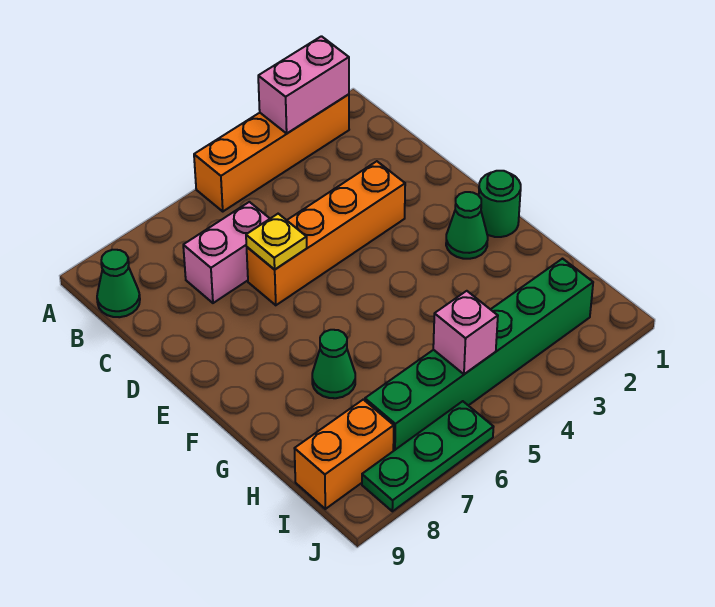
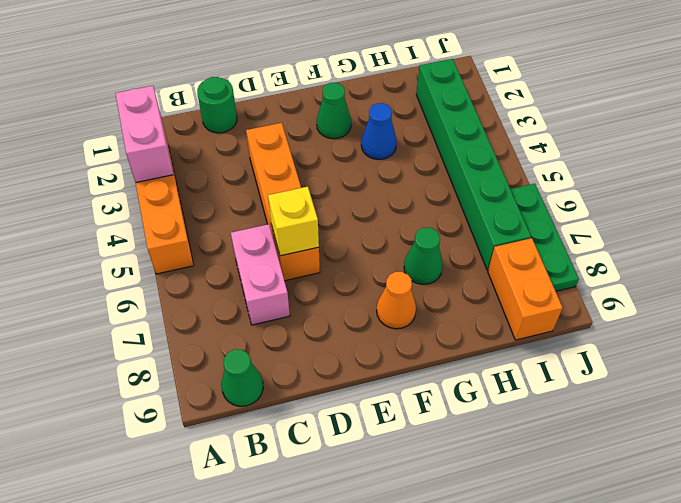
yellow plate D6 level 2 -> yellow brick D6 level 2
green round brick F1 level 1 -> green round brick C1 level 1
none -> orange cone F8 level 1
none -> blue cone G3 level 1
pink brick I5 level 2 -> none

